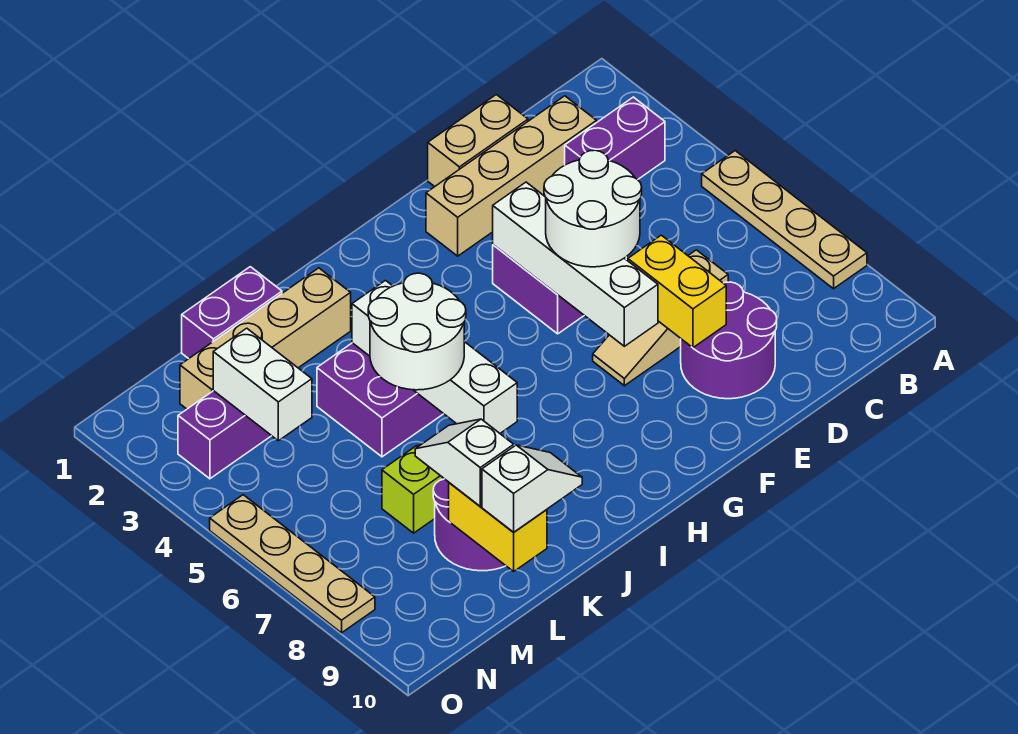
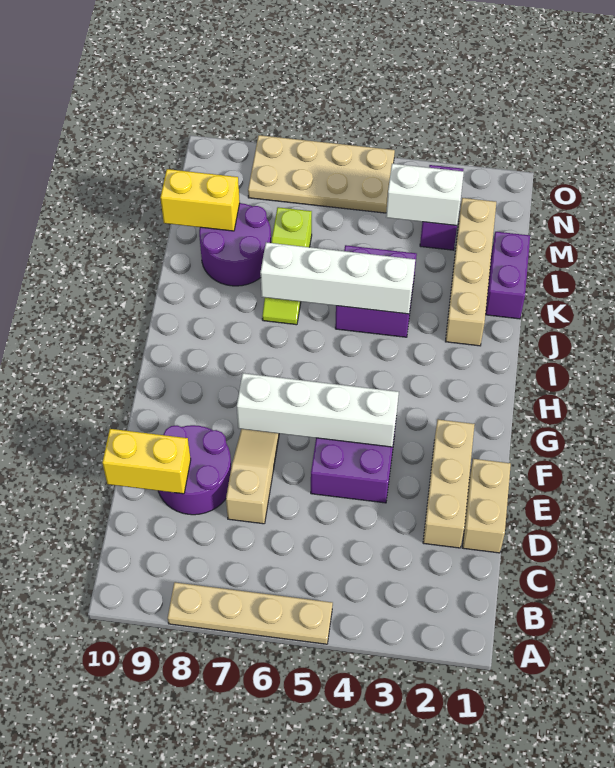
purple brick B3:C3 level 1 -> none
tan brick C2:F2 level 1 -> tan brick D2:F2 level 1
white round brick E5:F6 level 3 -> none
yellow brick E7:E8 level 2 -> yellow brick D9:D10 level 2
white round brick J5:K6 level 3 -> none
white slope K10:L10 level 3 top L -> none
white slope L8:L9 level 3 top 9 -> none
tan plate O5:O8 level 1 -> tan plate N5:O8 level 1

